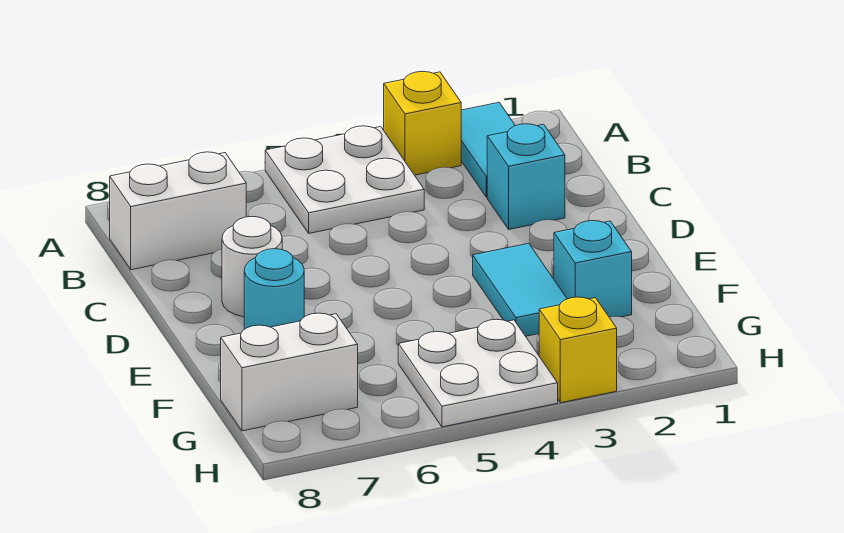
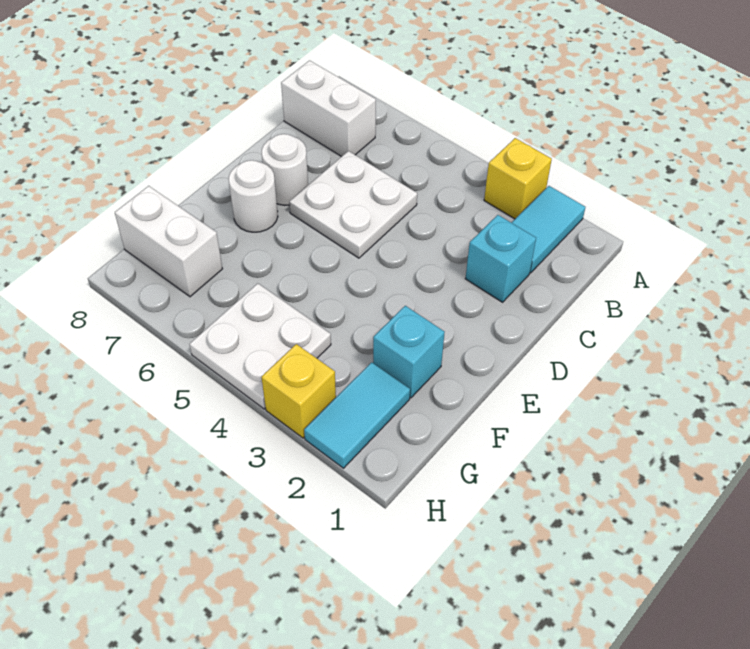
white plate A4:B5 level 1 -> white plate C5:D6 level 1
cyan tile E3:F3 level 1 -> cyan tile G2:H2 level 1
cyan round brick E7 level 1 -> white round brick E7 level 1

